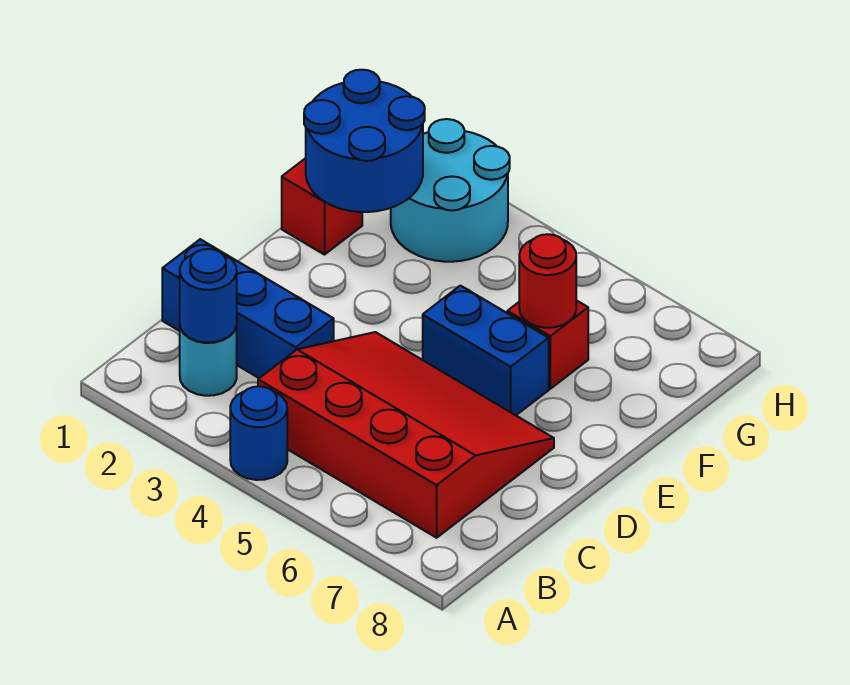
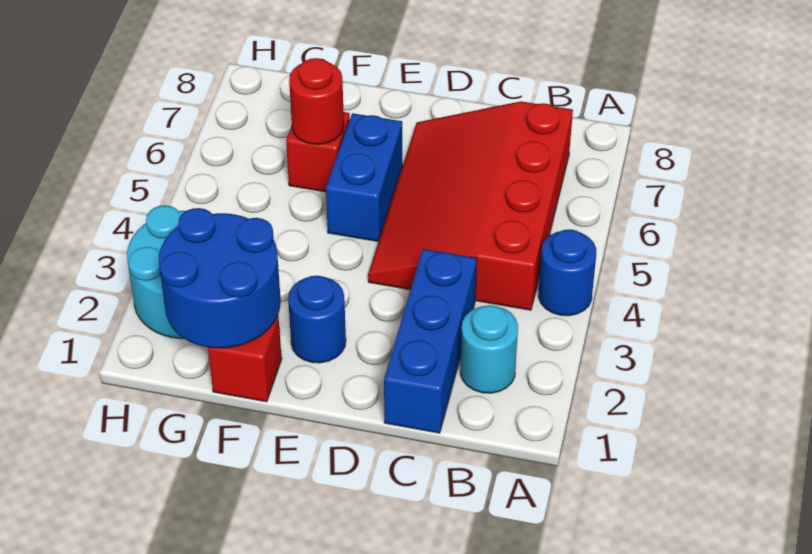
blue round brick B2 level 2 -> blue round brick E2 level 1

